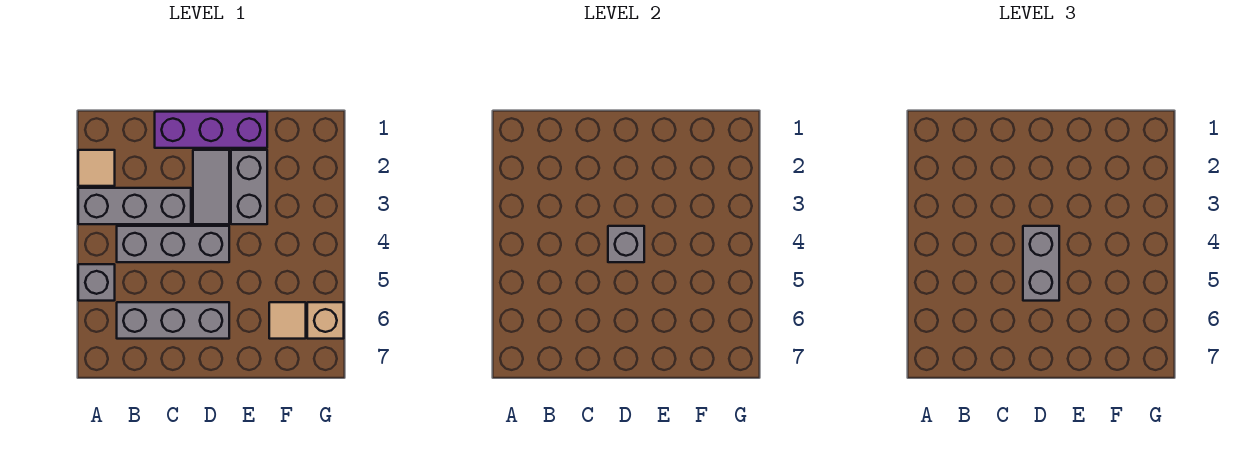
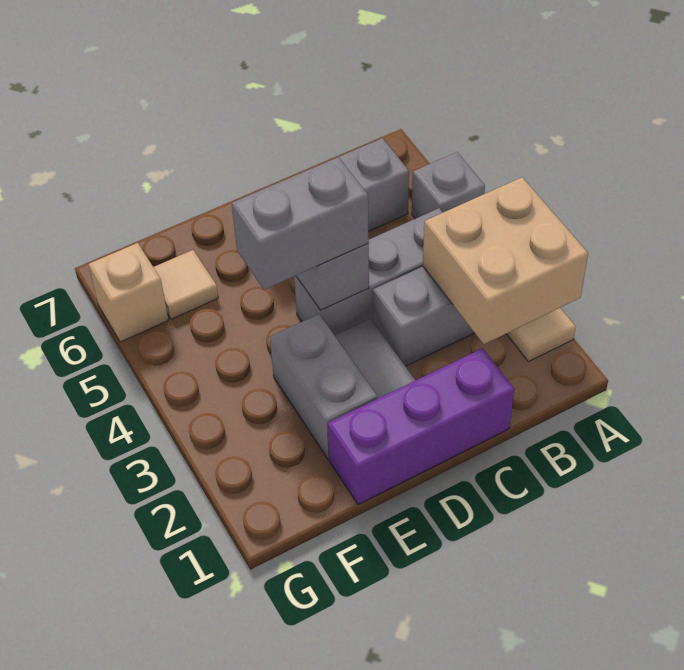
none -> tan brick A2:B3 level 2
grey brick D4:D5 level 3 -> grey brick D4:E4 level 3

